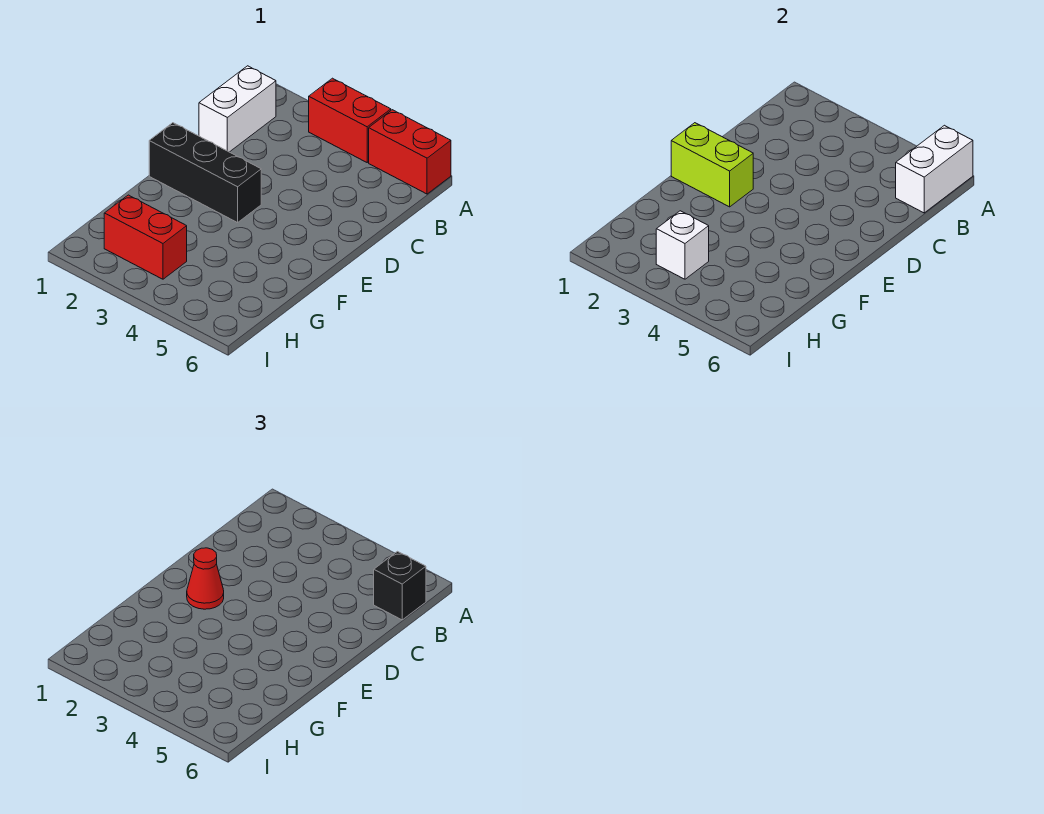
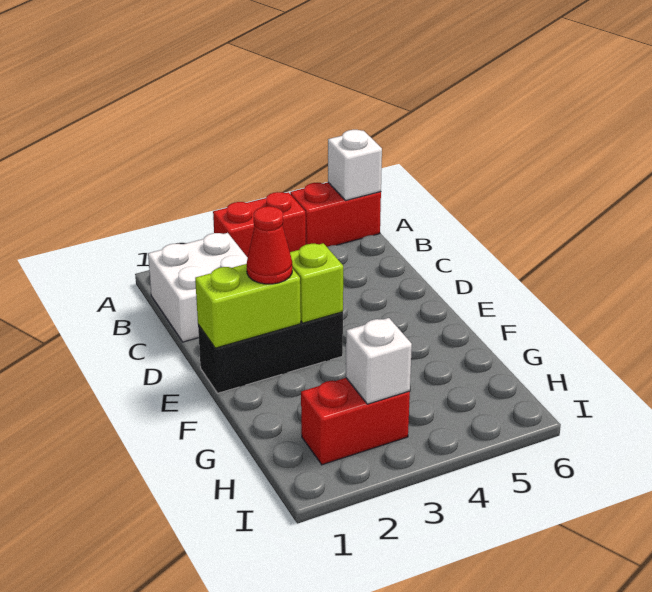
white brick A6:B6 level 2 -> white brick A6 level 2
white brick B1:C1 level 1 -> white brick B1:C2 level 1
black brick B6 level 3 -> none
none -> lime brick E3 level 2

